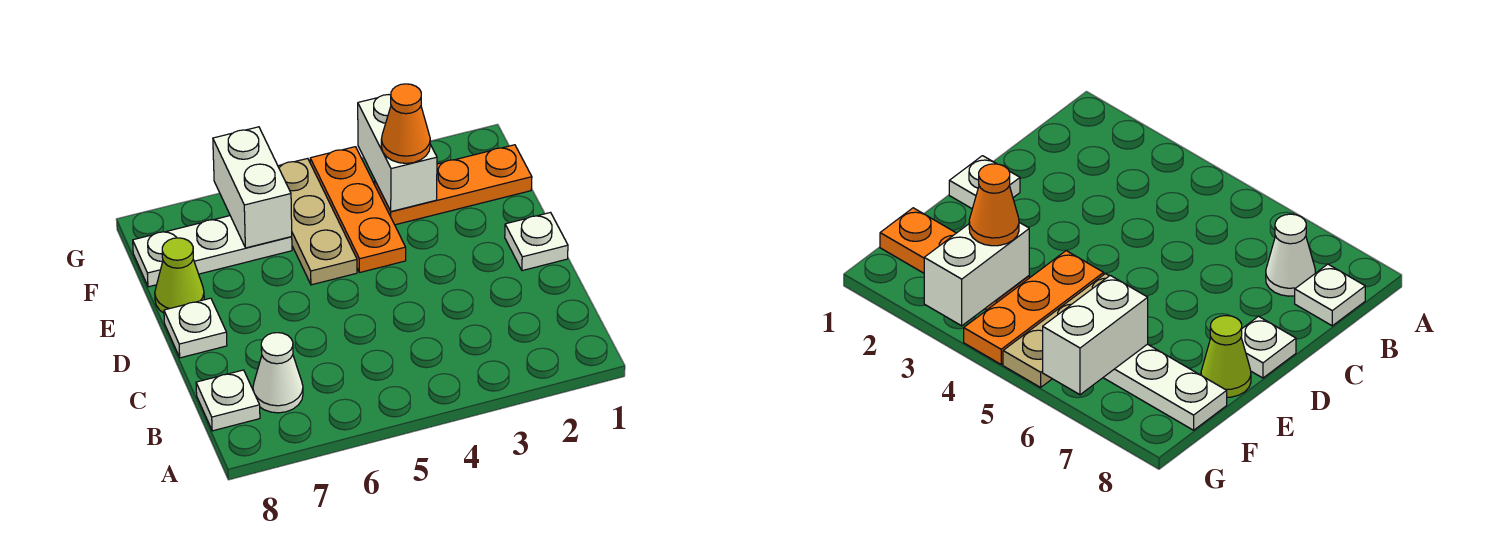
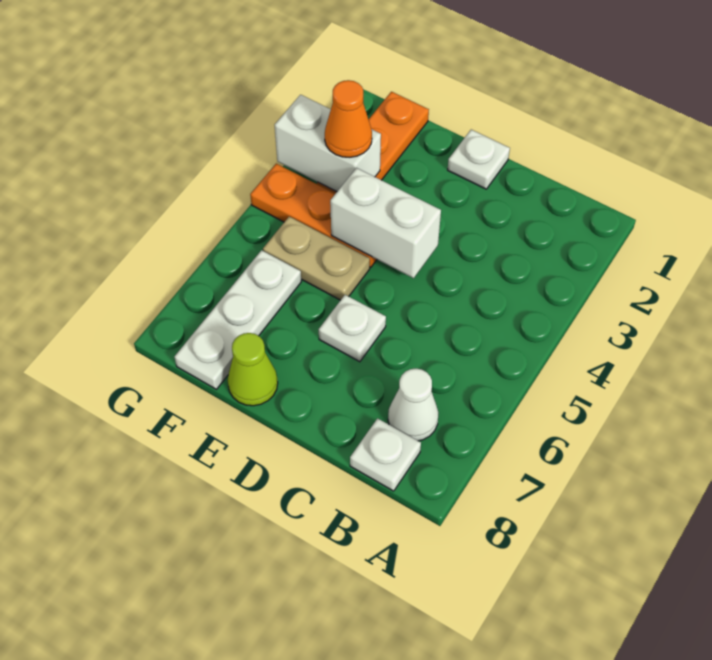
white plate D8 level 1 -> white plate D6 level 1
tan plate E5:G5 level 1 -> tan plate E5:F5 level 1
white brick F6:G6 level 2 -> white brick D4:E4 level 2

